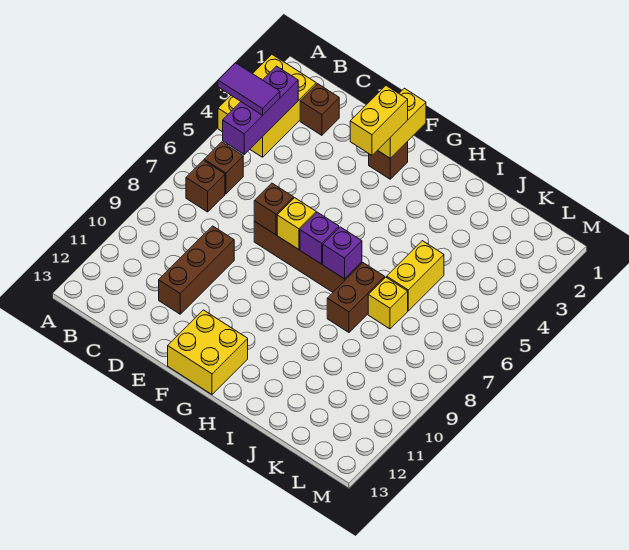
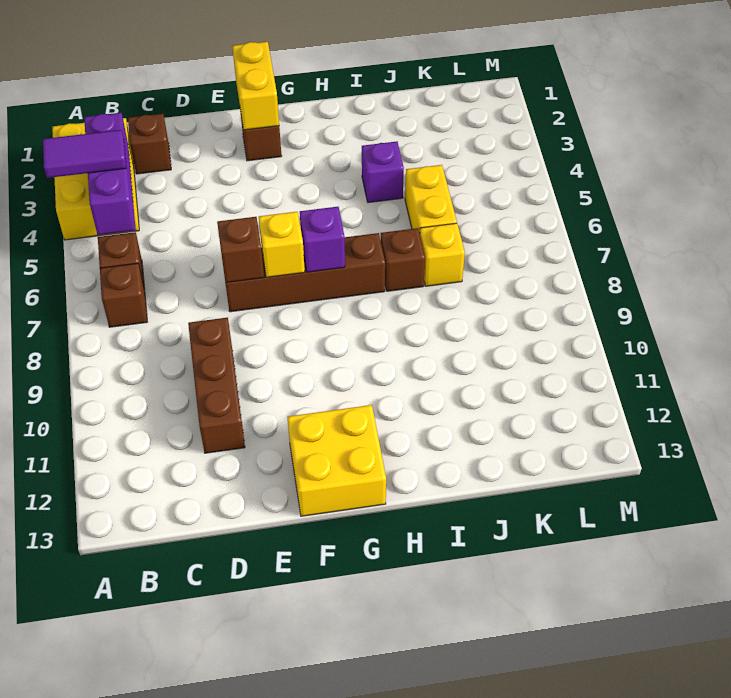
yellow brick F2:F3 level 3 -> none
purple brick H7 level 2 -> purple brick I4 level 1
brown brick I7:I8 level 1 -> brown brick I7 level 1

